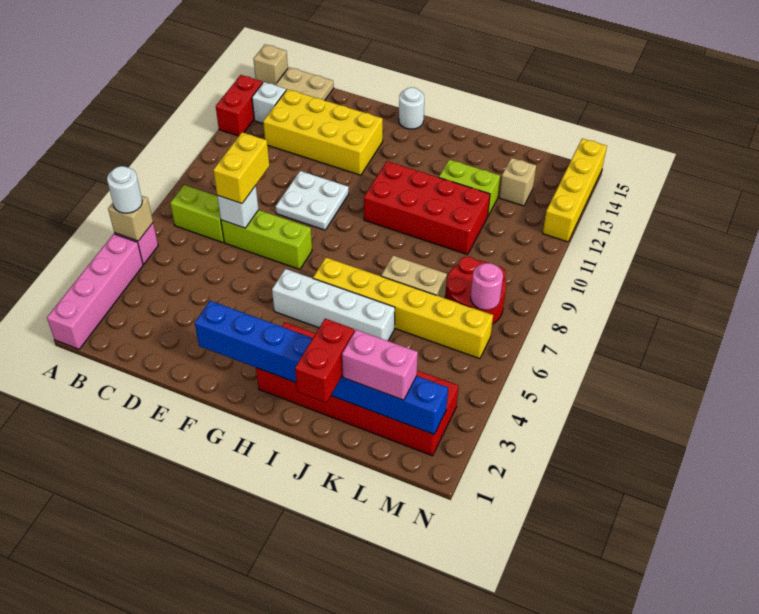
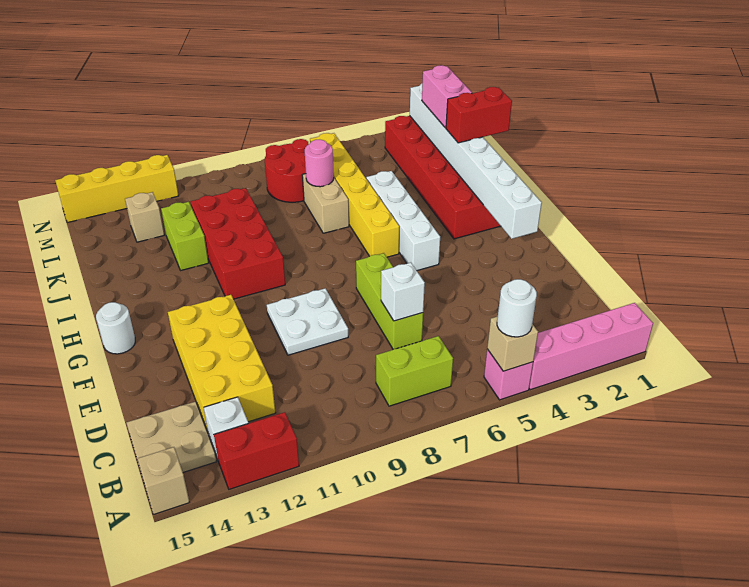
lime brick B7:C7 level 1 -> lime brick B7:B8 level 1
yellow brick D7:D8 level 3 -> none
blue brick F2:M2 level 2 -> white brick F2:M2 level 2
pink round brick M7 level 2 -> pink round brick K7 level 2

